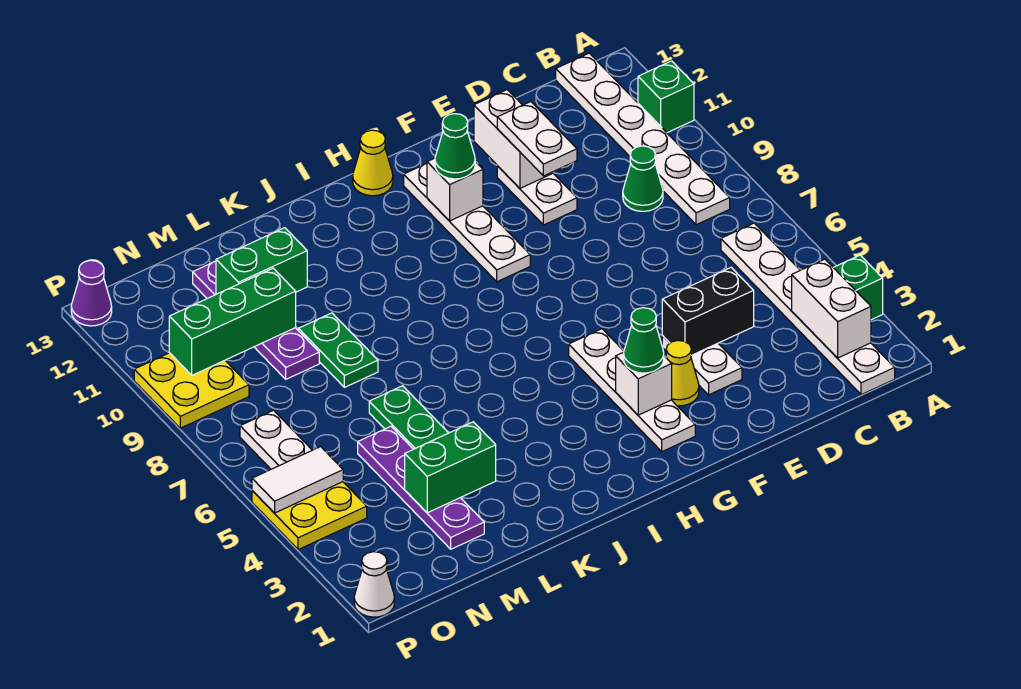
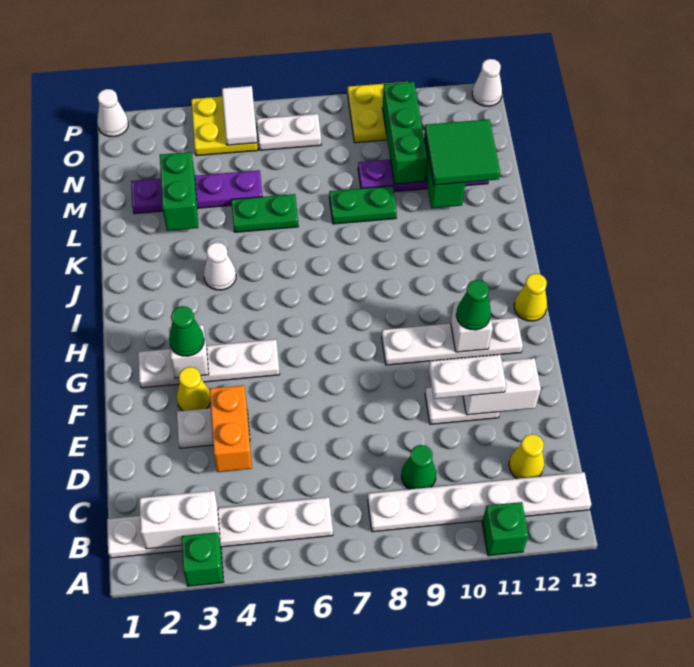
none -> yellow cone C12 level 1
black brick D4:E4 level 2 -> orange brick D4:E4 level 2
none -> white cone J4 level 1
none -> green tile L11:M12 level 3
purple cone P13 level 1 -> white cone P13 level 1

